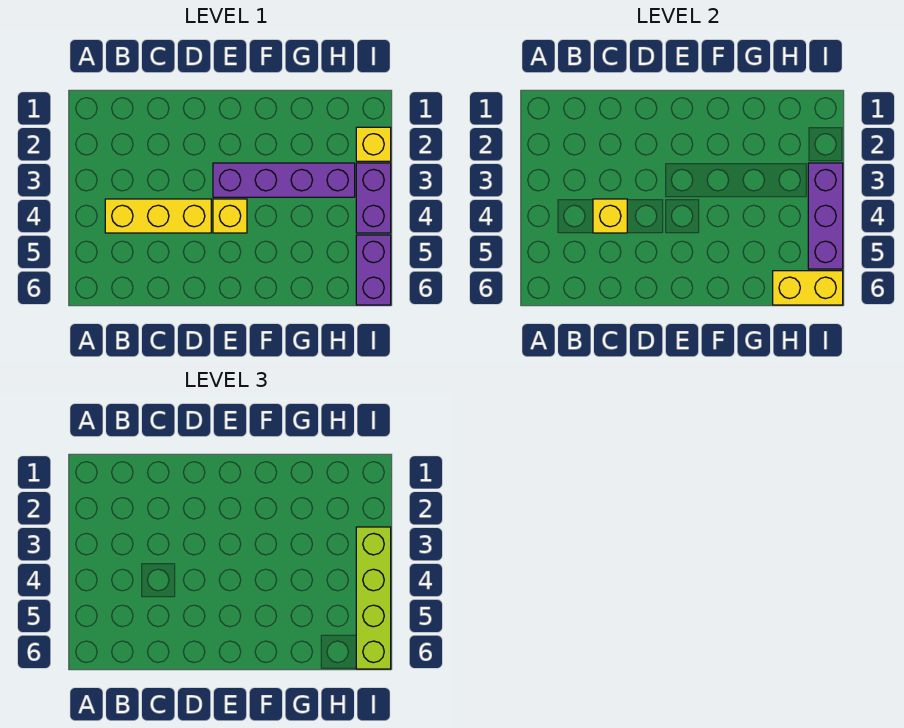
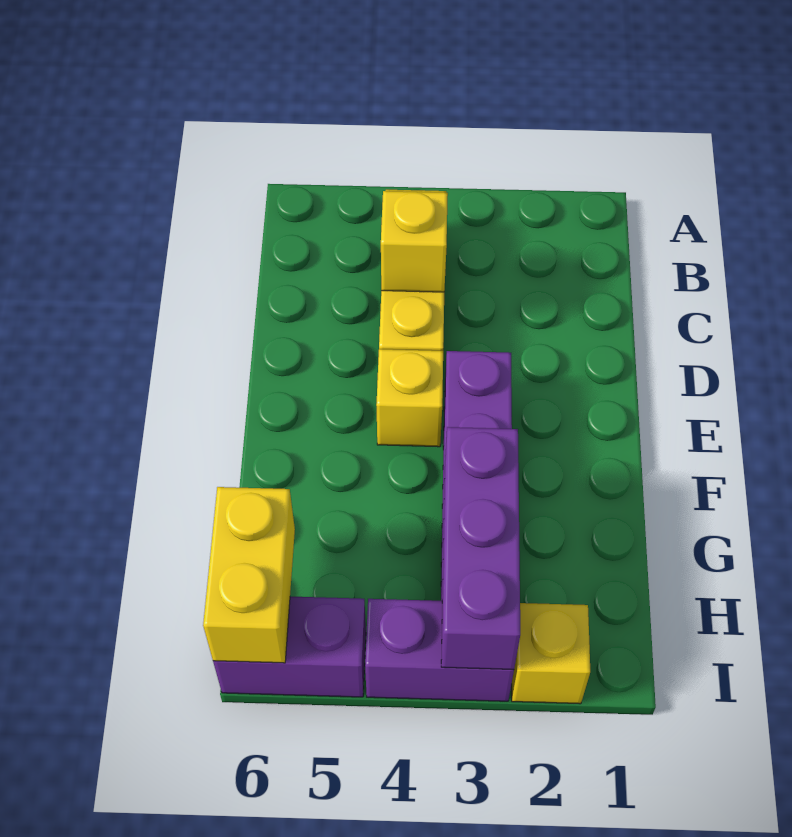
purple brick I3:I5 level 2 -> purple brick G3:I3 level 2
lime brick I3:I6 level 3 -> none

